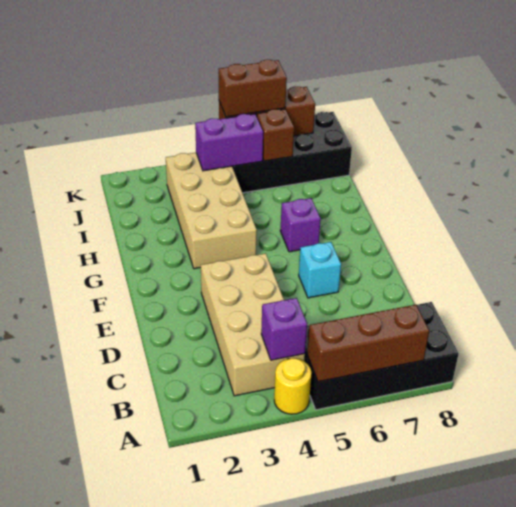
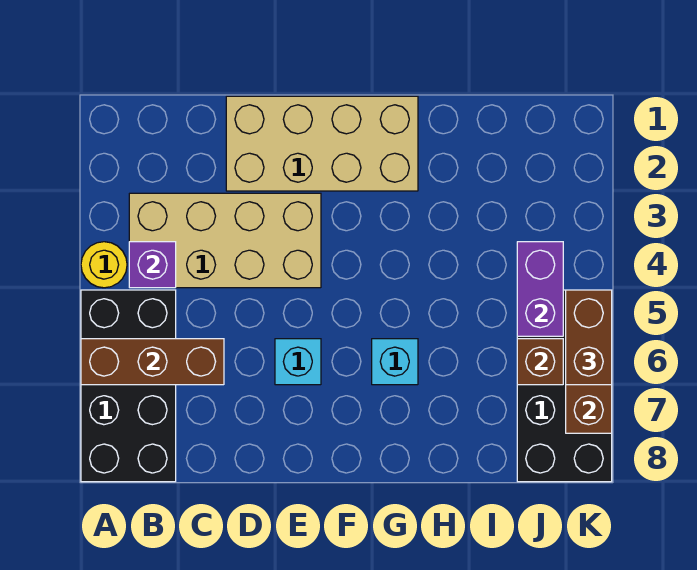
brown brick A5:A7 level 2 -> brown brick A6:C6 level 2
tan brick G3:J4 level 1 -> tan brick D1:G2 level 1
purple brick G6 level 1 -> cyan brick G6 level 1

